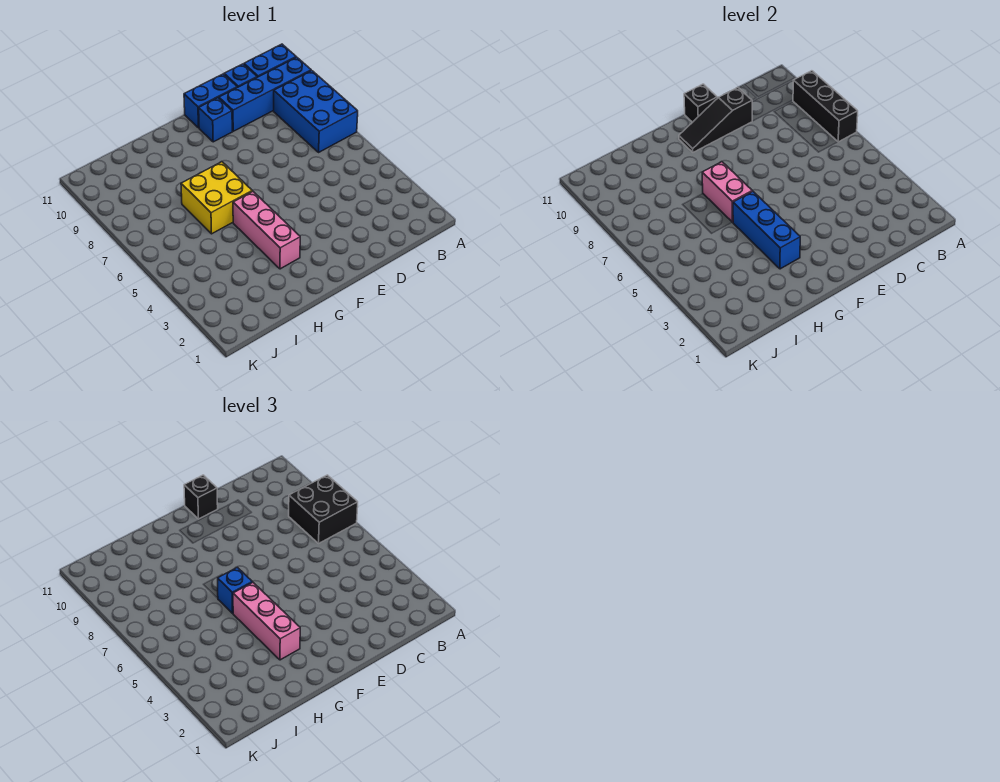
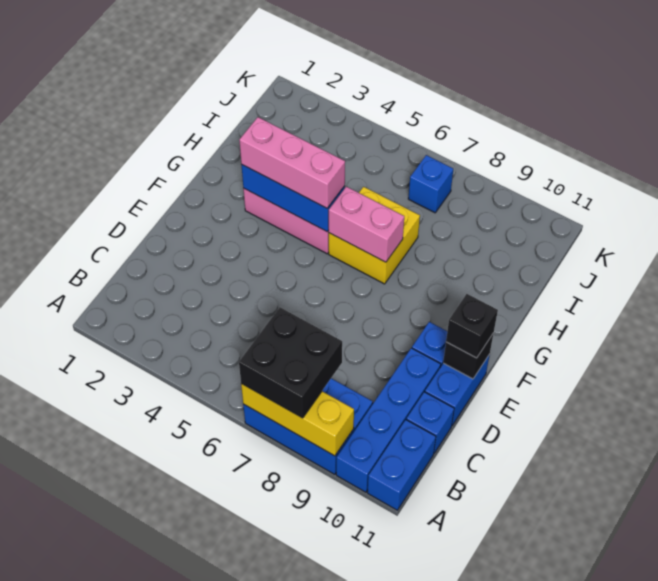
black brick A7:A9 level 2 -> yellow brick A7:A9 level 2
black slope D10:F10 level 2 top D -> none
blue brick G6 level 3 -> blue brick J7 level 1

